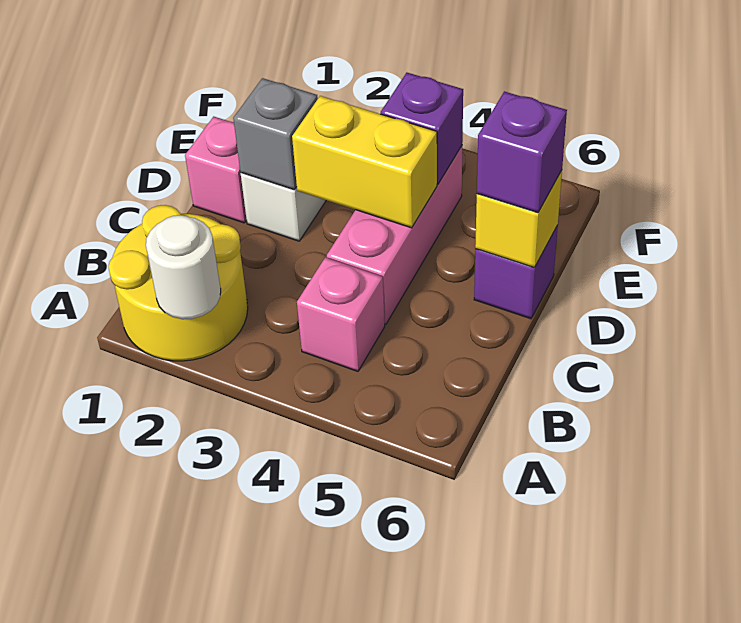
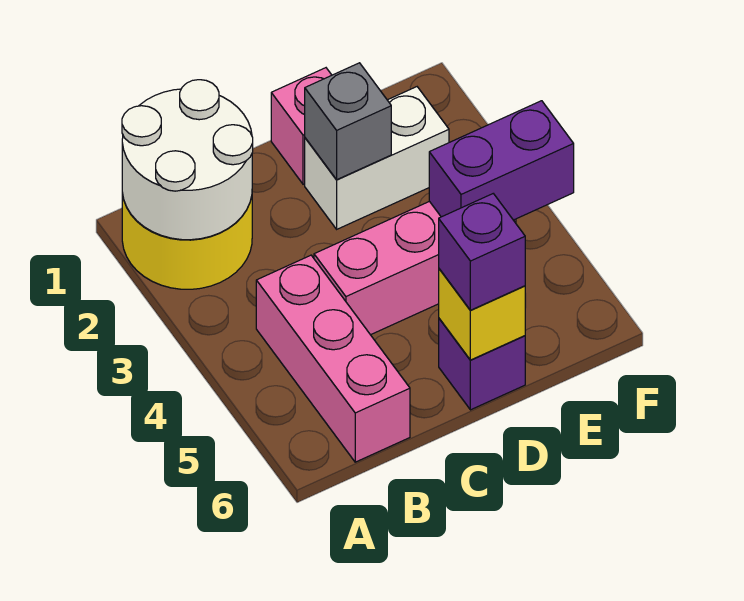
white round brick A2 level 2 -> white round brick A1:B2 level 2
pink brick B4 level 1 -> pink brick B4:B6 level 1
yellow brick D3:D4 level 2 -> none
purple brick E4 level 2 -> purple brick E4:F4 level 2

